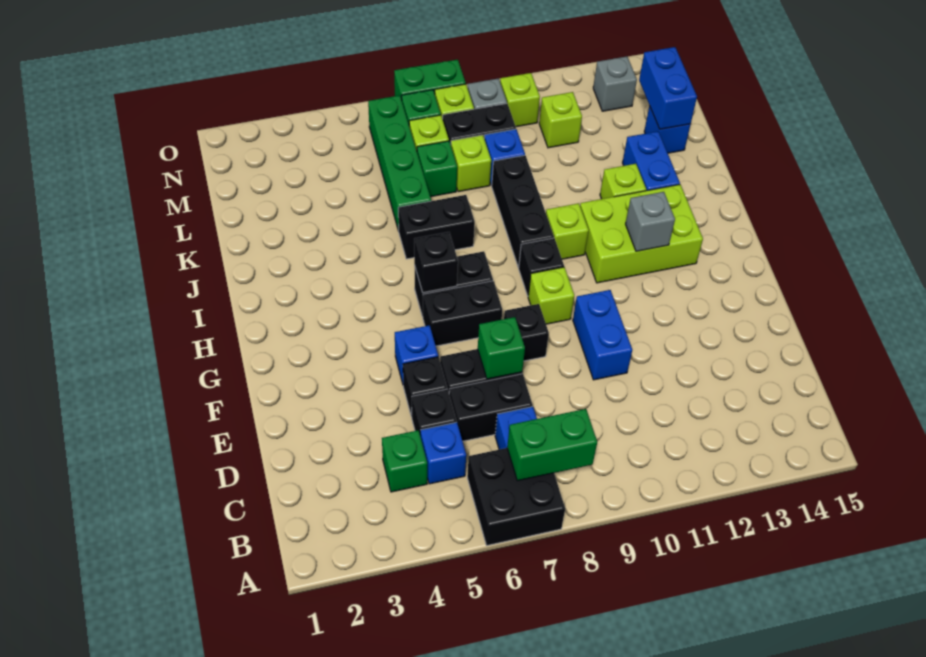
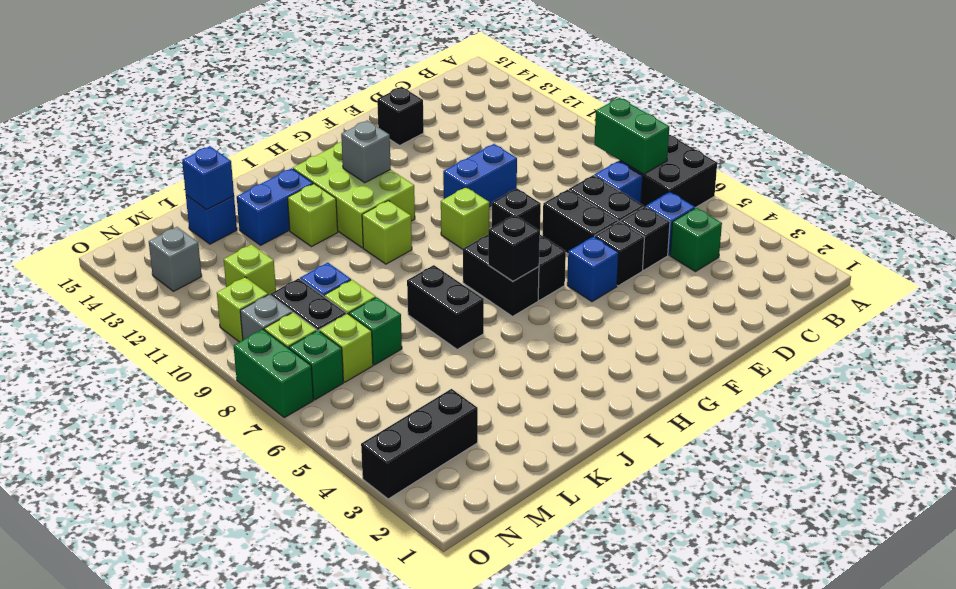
green brick E7 level 2 -> none
black brick H9 level 1 -> black brick E14 level 1
black brick I9:K9 level 1 -> black brick M3:O3 level 1
green brick K6:N6 level 1 -> none
blue brick L14:M14 level 2 -> blue brick L14 level 2

